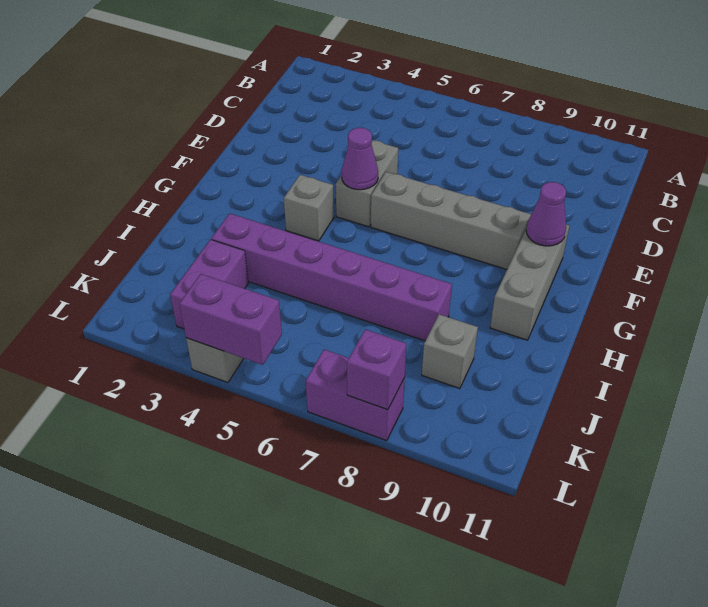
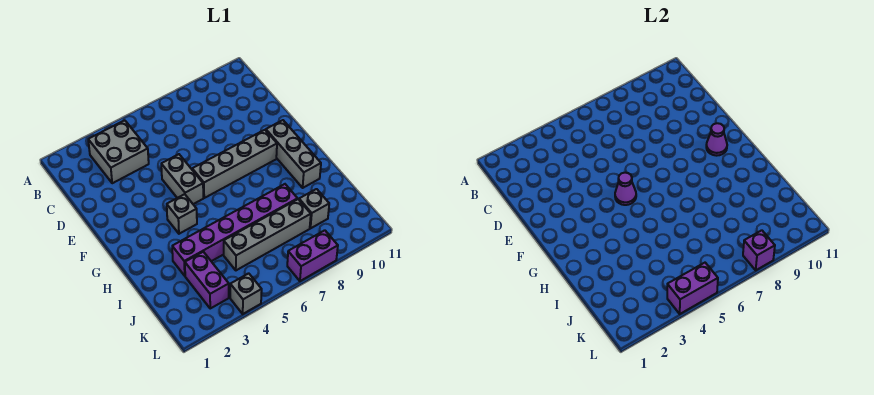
none -> grey brick B3:C4 level 1
none -> grey brick J5:J8 level 1

